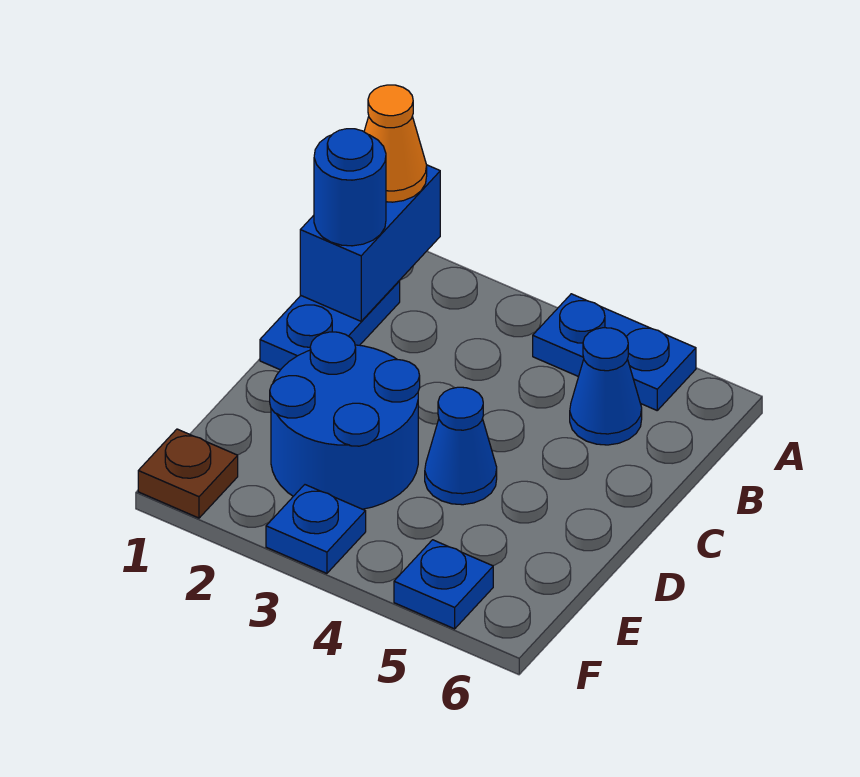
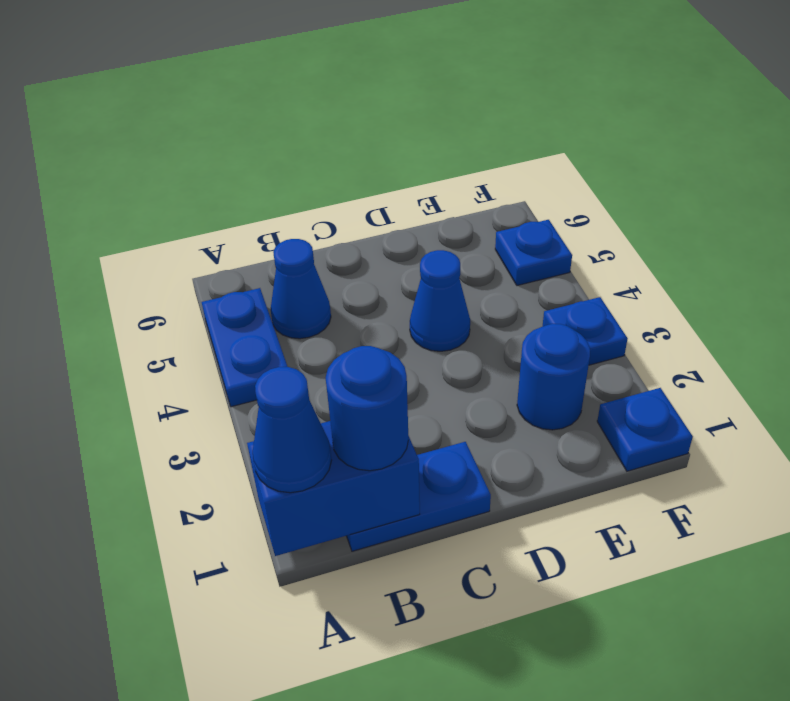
orange cone A1 level 3 -> blue cone A1 level 3
blue round brick D2:E3 level 1 -> blue round brick E2 level 1
brown plate F1 level 1 -> blue plate F1 level 1

